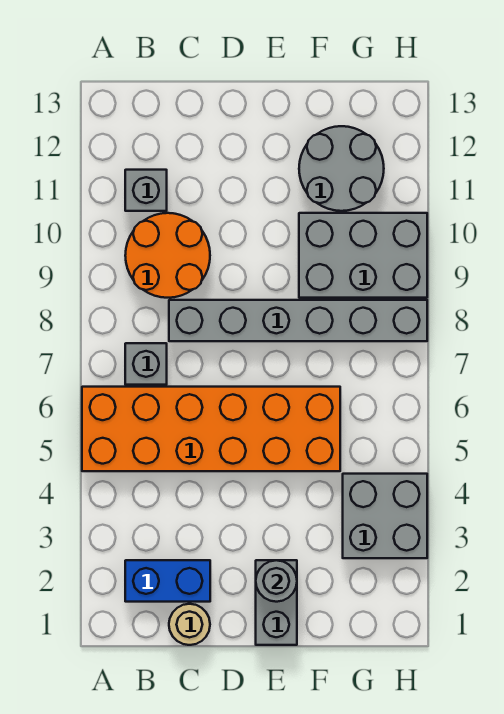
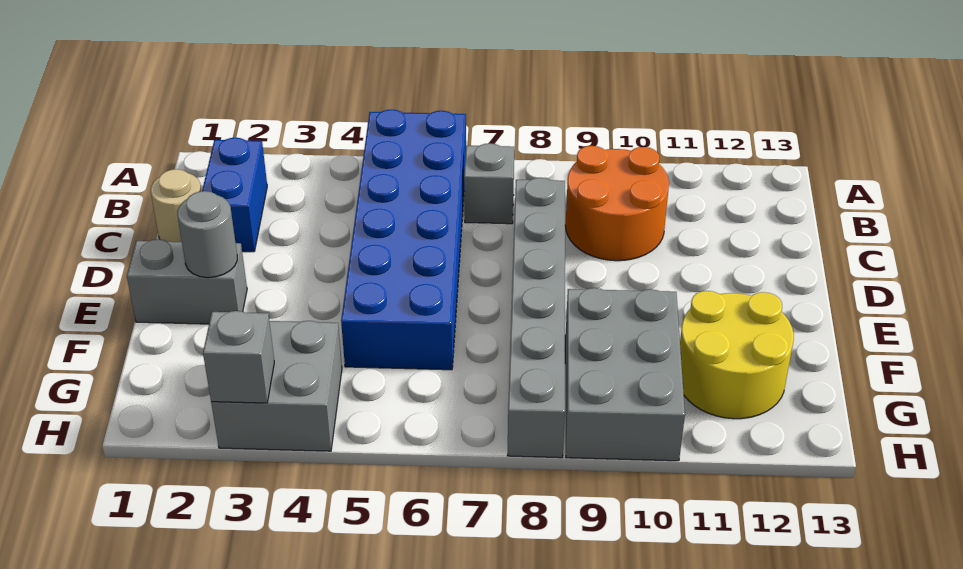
orange brick A5:F6 level 1 -> blue brick A5:F6 level 1
grey brick B11 level 1 -> grey brick H3 level 2
grey round brick F11:G12 level 1 -> yellow round brick F11:G12 level 1

